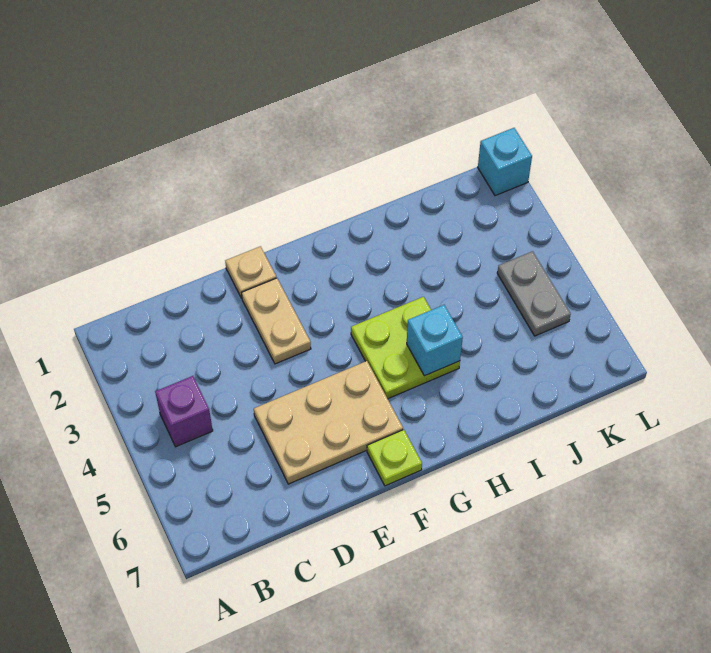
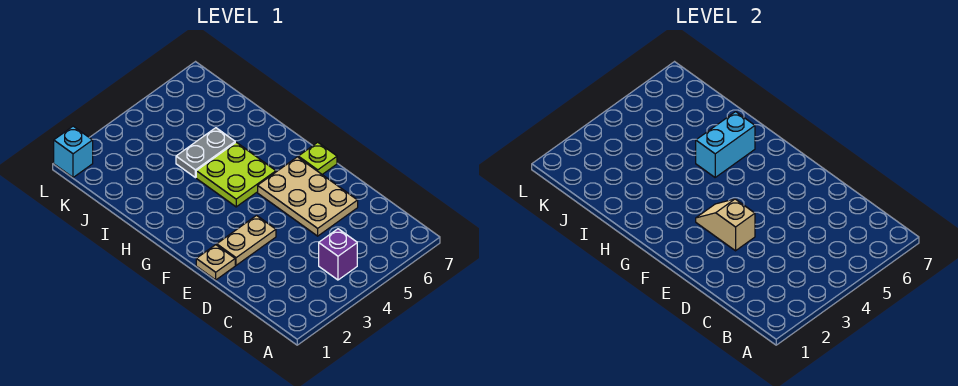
none -> tan slope E3:F3 level 2 top E
cyan brick H5 level 2 -> cyan brick H5:H6 level 2
grey plate K4:K5 level 1 -> grey plate I4:I5 level 1

